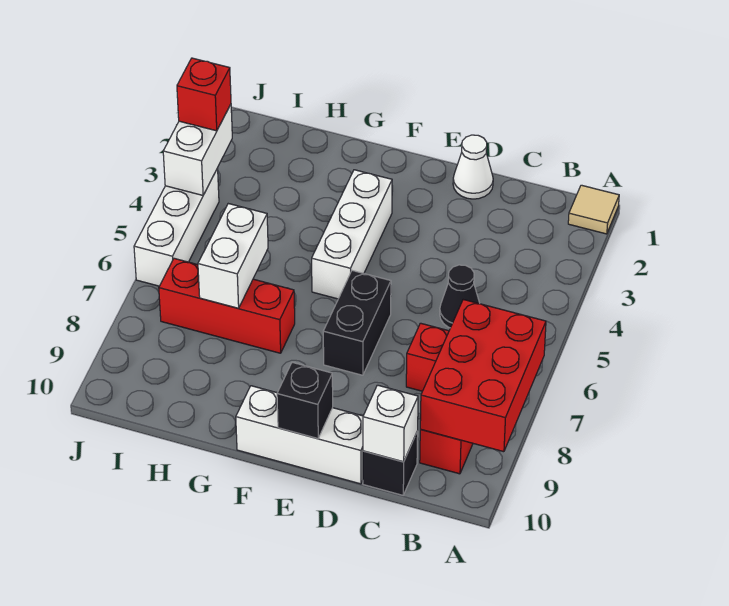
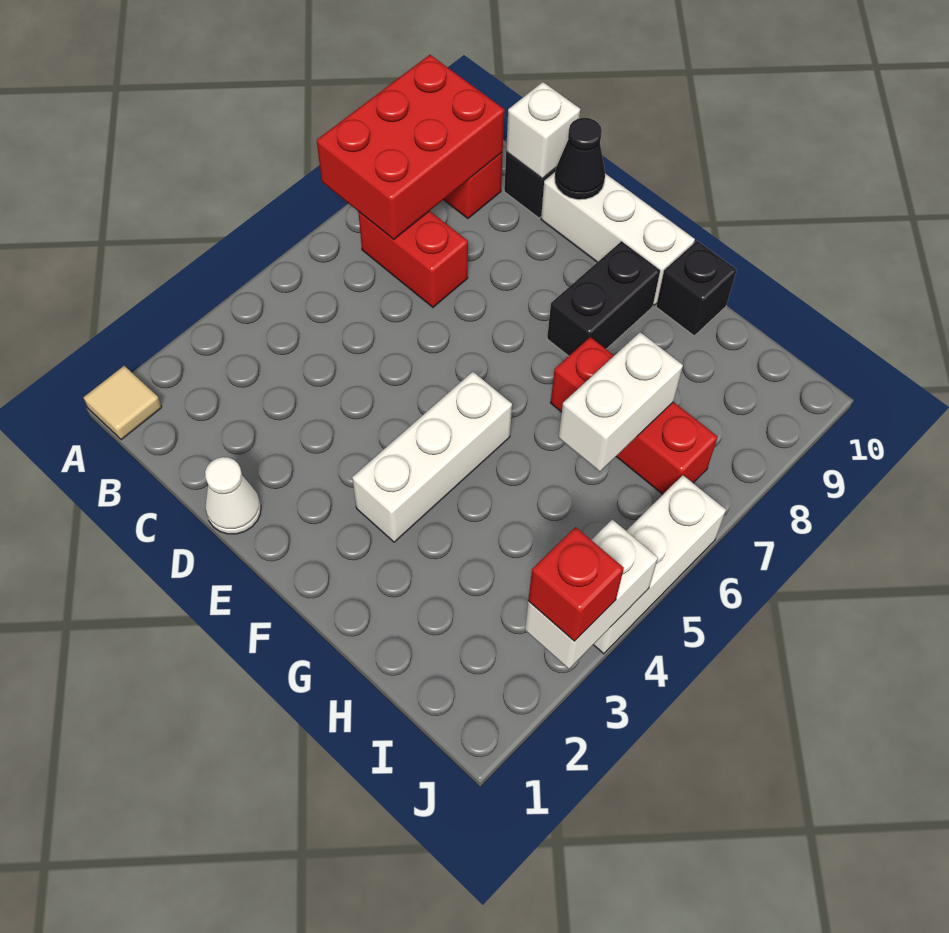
black cone C5 level 1 -> black cone D10 level 2
black brick E6:E7 level 1 -> black brick F8:F9 level 1
black brick E10 level 2 -> black brick G10 level 1

